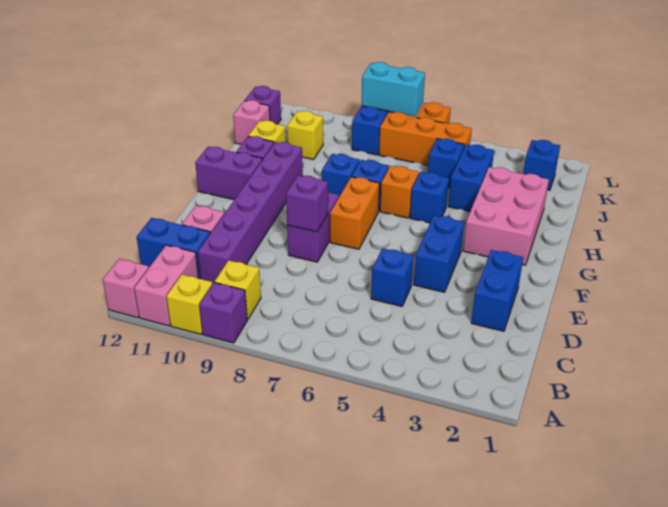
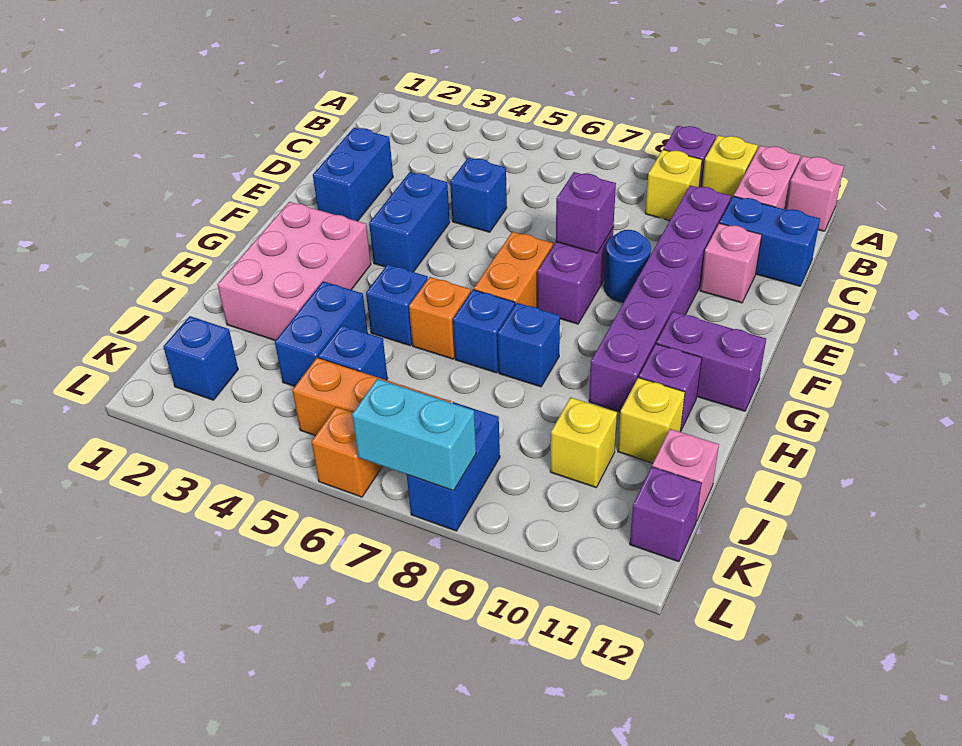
none -> blue round brick E9 level 1

